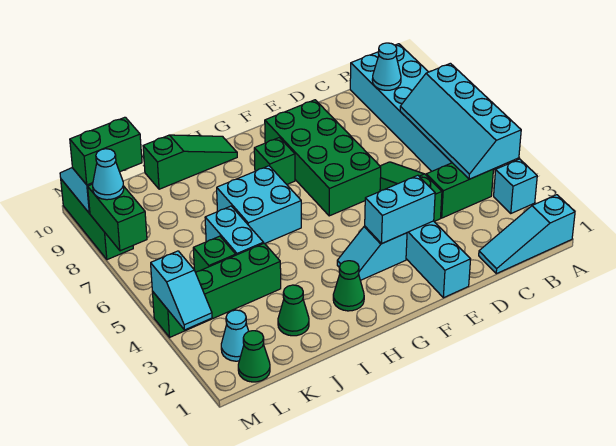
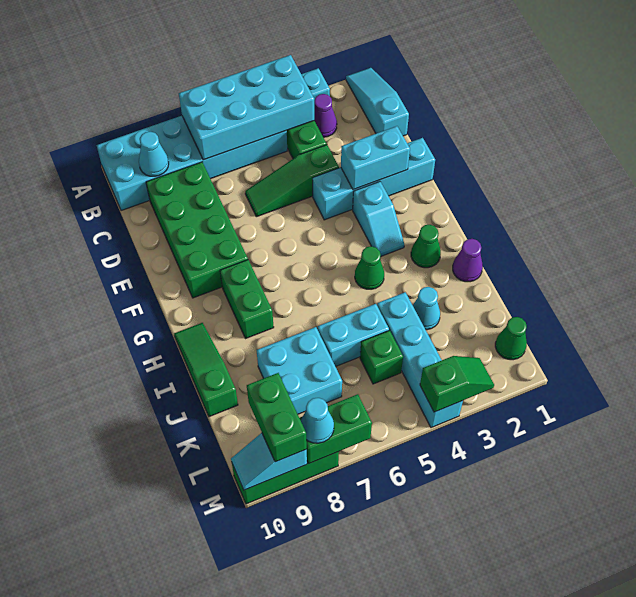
cyan slope A1:C1 level 1 top A -> cyan slope A1:C1 level 1 top C
cyan slope A4:B7 level 2 top A -> cyan brick A4:B7 level 2
none -> purple cone B3 level 1
cyan brick E3:F3 level 2 -> cyan brick E2:E3 level 2
green brick E6:F9 level 1 -> green brick C8:F9 level 1
green brick G8 level 1 -> green brick G8:H8 level 1
cyan brick H6:I7 level 1 -> cyan brick J7:K8 level 1
none -> purple cone I1 level 1
green cone J2 level 1 -> green cone H4 level 1
green brick J4:M4 level 1 -> cyan brick J4:M4 level 1
cyan cone L2 level 1 -> cyan cone J3 level 1
cyan slope M3:M4 level 2 top 4 -> green slope M3:M4 level 2 top 4

